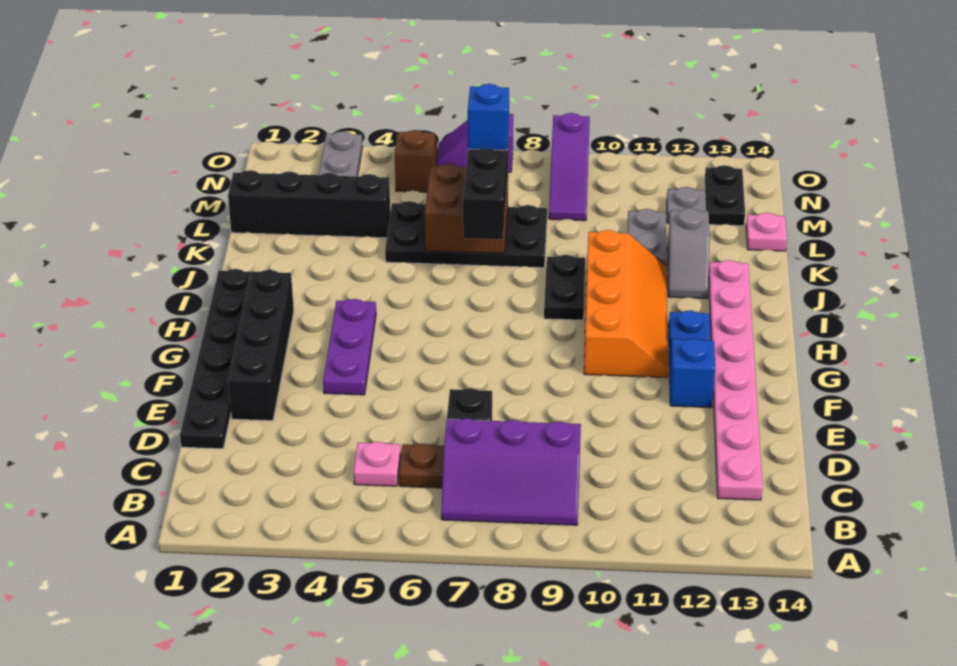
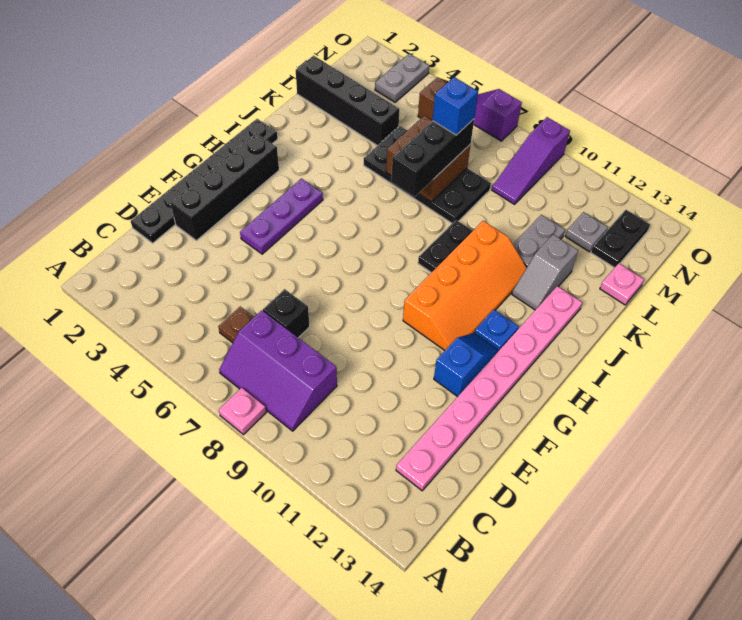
pink plate C5 level 1 -> pink plate A8 level 1

